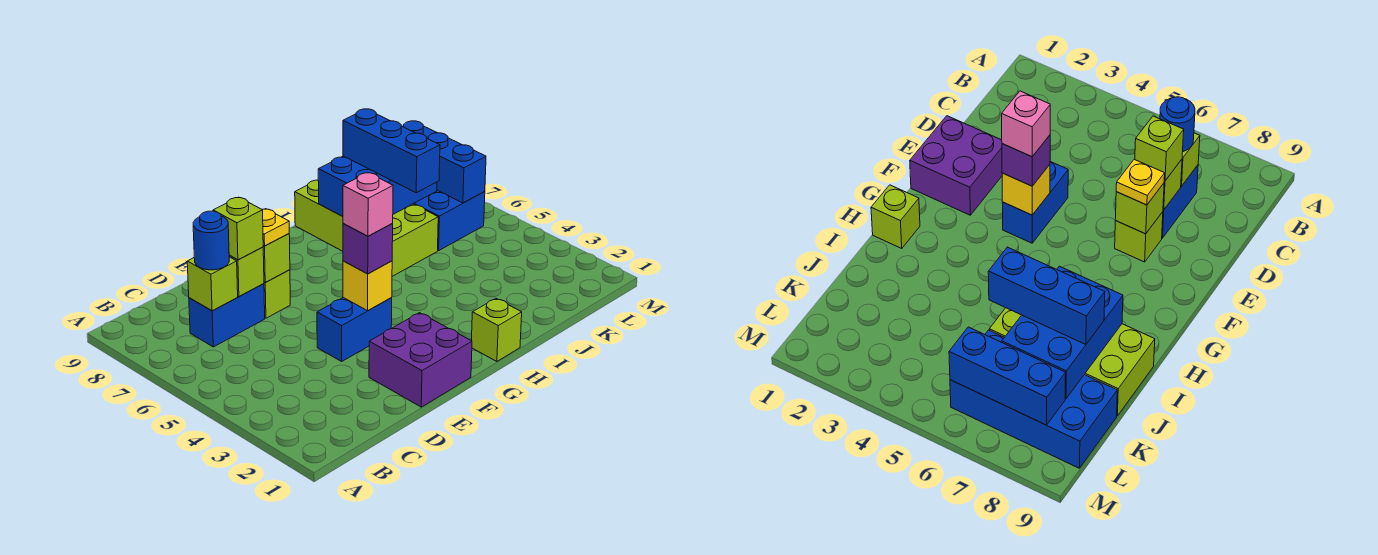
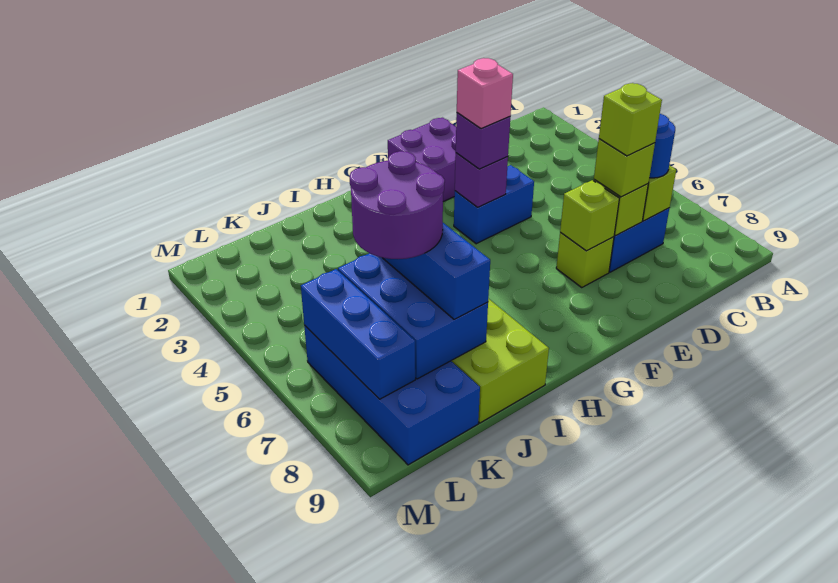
yellow plate E7 level 3 -> none
yellow brick F4 level 2 -> purple brick F4 level 2
lime brick H1 level 1 -> lime brick D7 level 4
blue brick I7:K8 level 2 -> blue brick J6:K8 level 2
none -> purple round brick J6:K7 level 4

